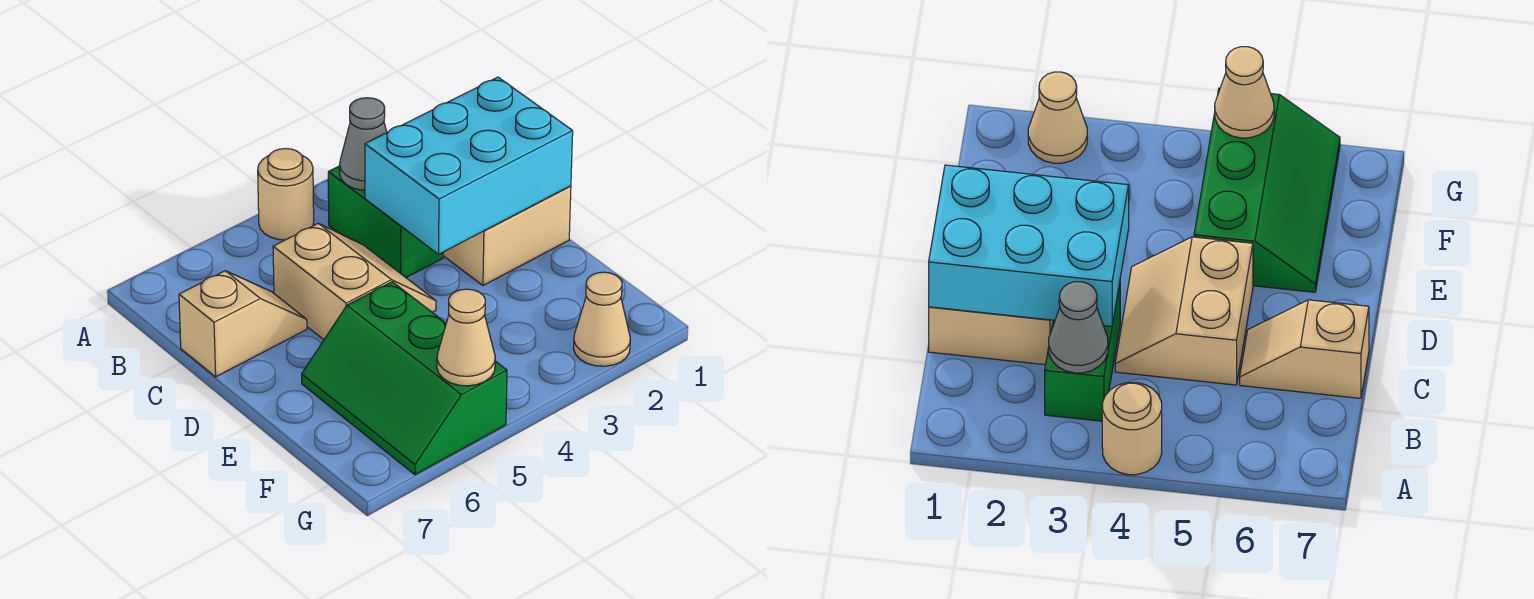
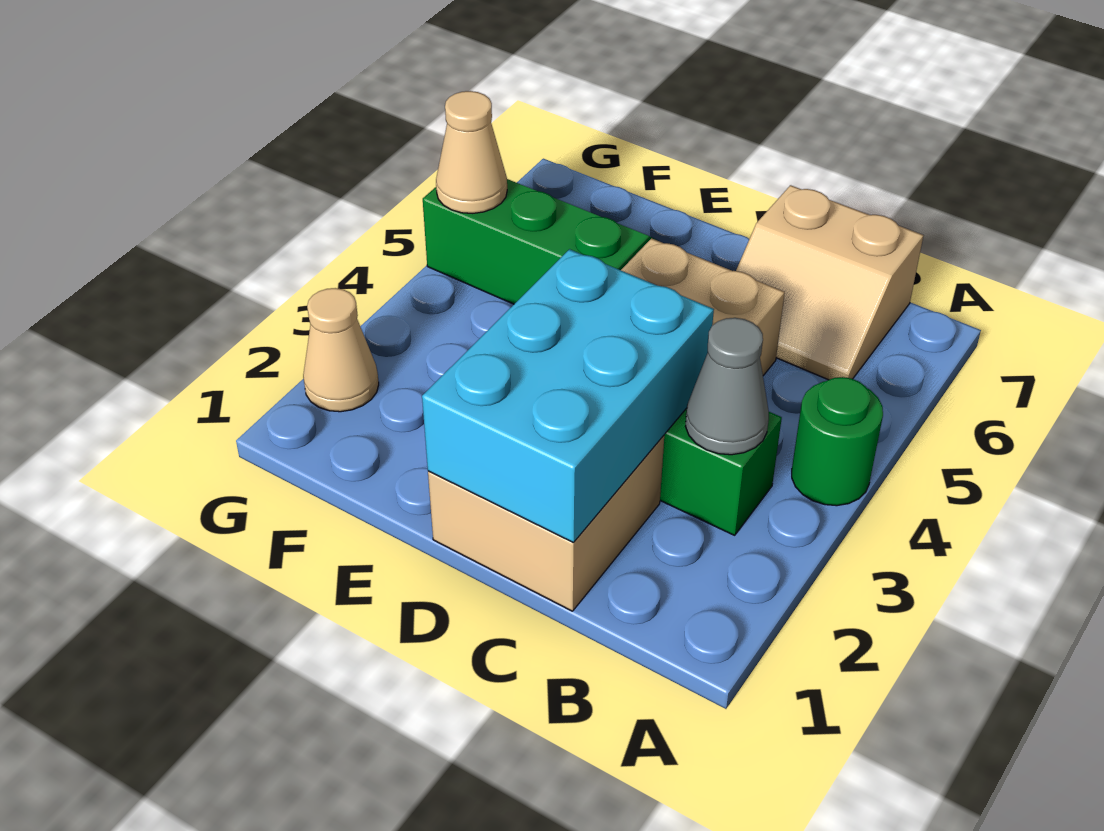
tan round brick A4 level 1 -> green round brick A4 level 1
tan slope C6:C7 level 1 top 7 -> tan slope B6:C7 level 1 top 7

